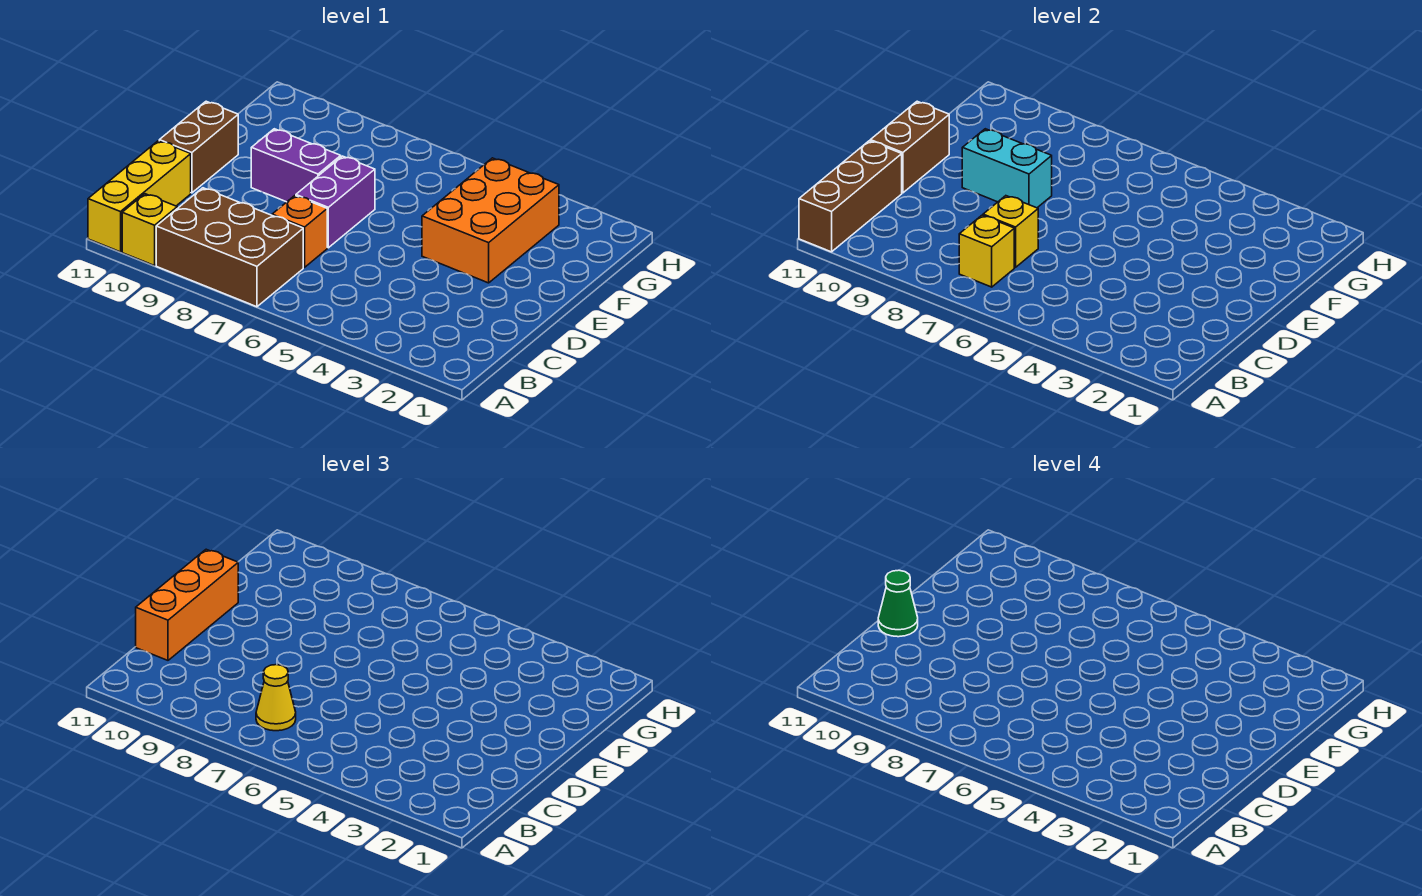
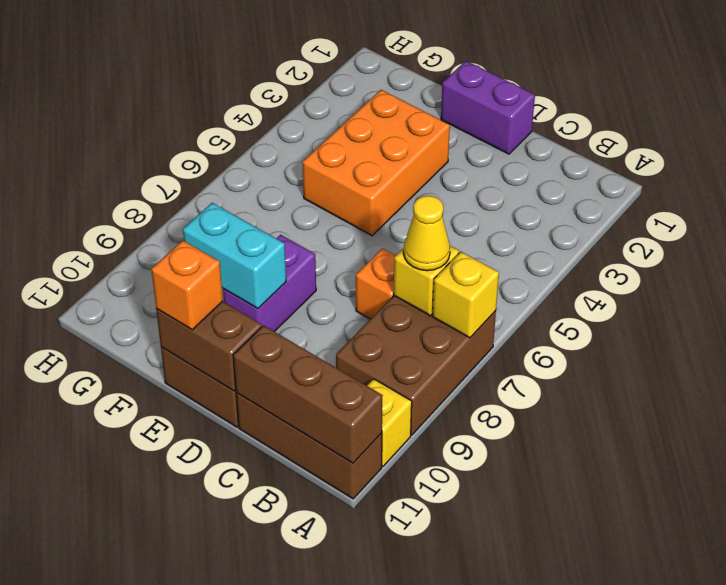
yellow brick A11:C11 level 1 -> brown brick A11:C11 level 1
yellow brick C7 level 2 -> yellow brick A7 level 2
orange brick C11:E11 level 3 -> orange brick E11 level 3
purple brick D7:E7 level 1 -> purple brick D1:E1 level 1
green cone D11 level 4 -> none
orange brick E3:G4 level 1 -> orange brick E3:F5 level 1
cyan brick E8:E9 level 2 -> cyan brick E9:F9 level 2

